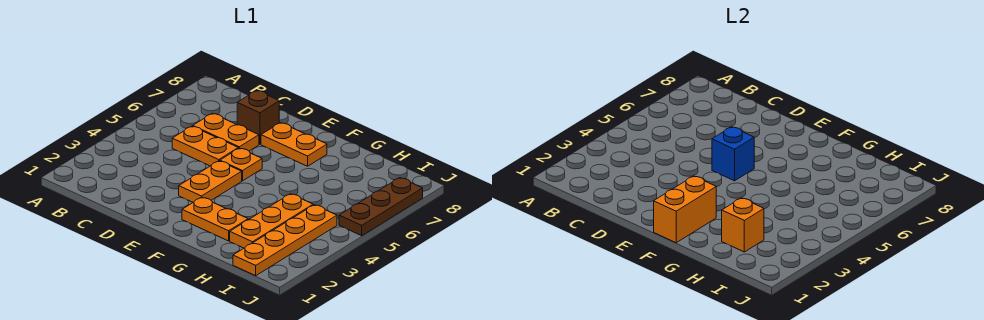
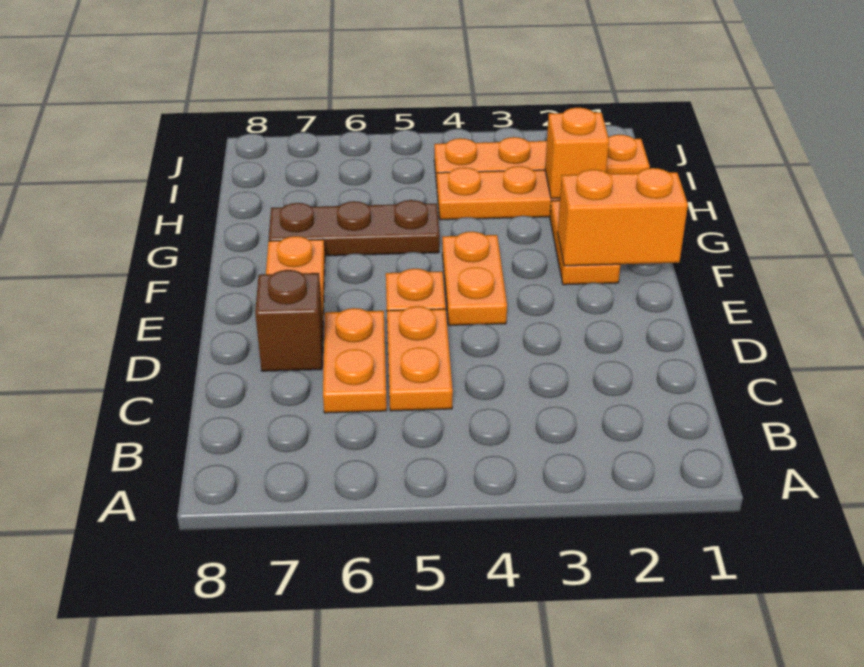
orange plate E3:E4 level 1 -> orange plate E4:F4 level 1
blue brick E5 level 2 -> none
brown plate J5:J7 level 1 -> brown plate G5:G7 level 1

